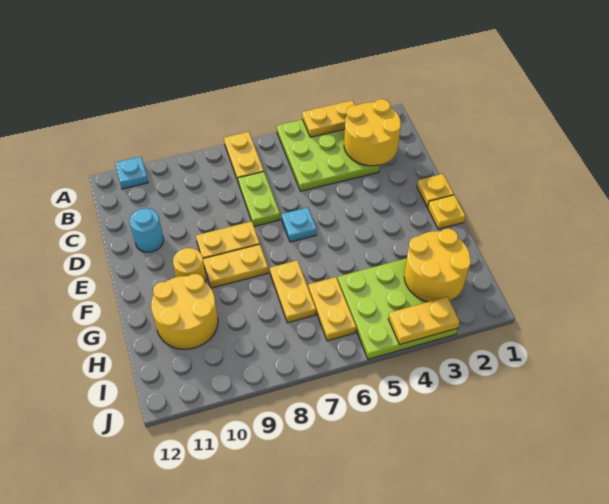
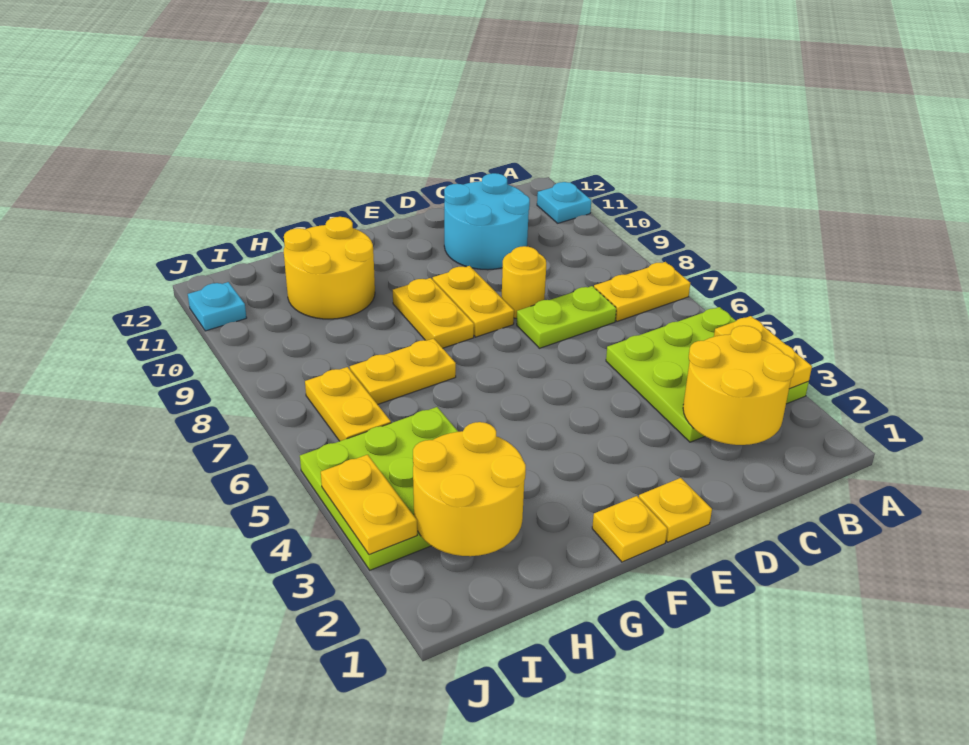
cyan round brick D11 level 1 -> cyan round brick C10:D11 level 1
cyan plate E6 level 1 -> cyan plate J11 level 1
yellow round brick F10 level 1 -> yellow round brick D8 level 1
yellow plate H6:I6 level 1 -> yellow plate I6:I7 level 1

